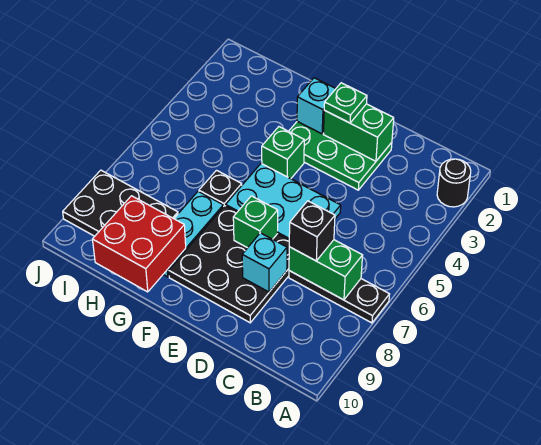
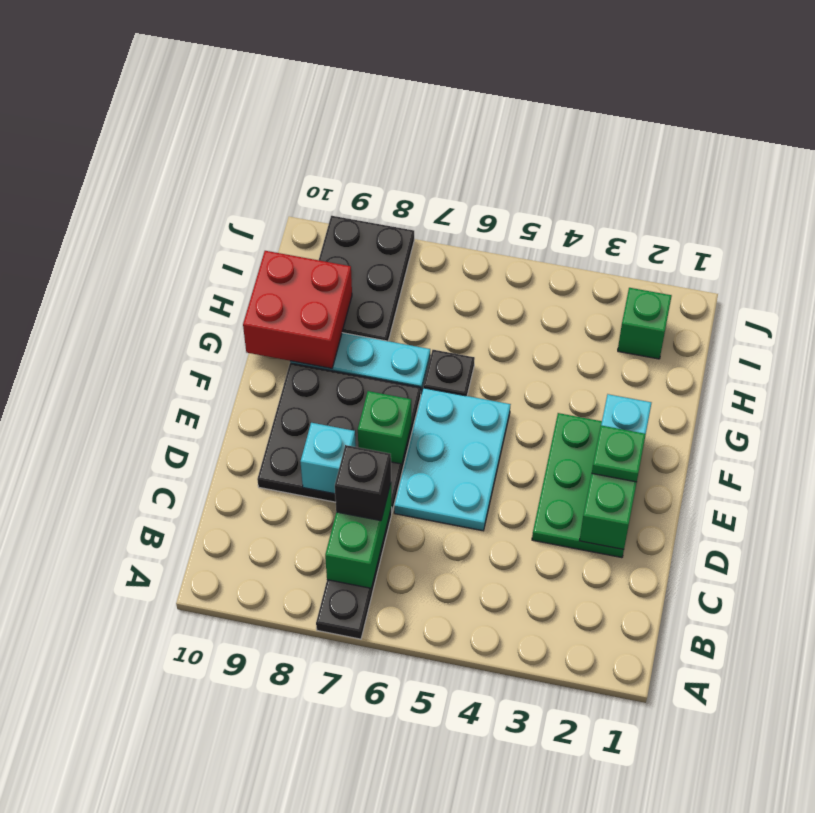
black round brick A2 level 1 -> none
green brick F4 level 1 -> green brick I2 level 1

